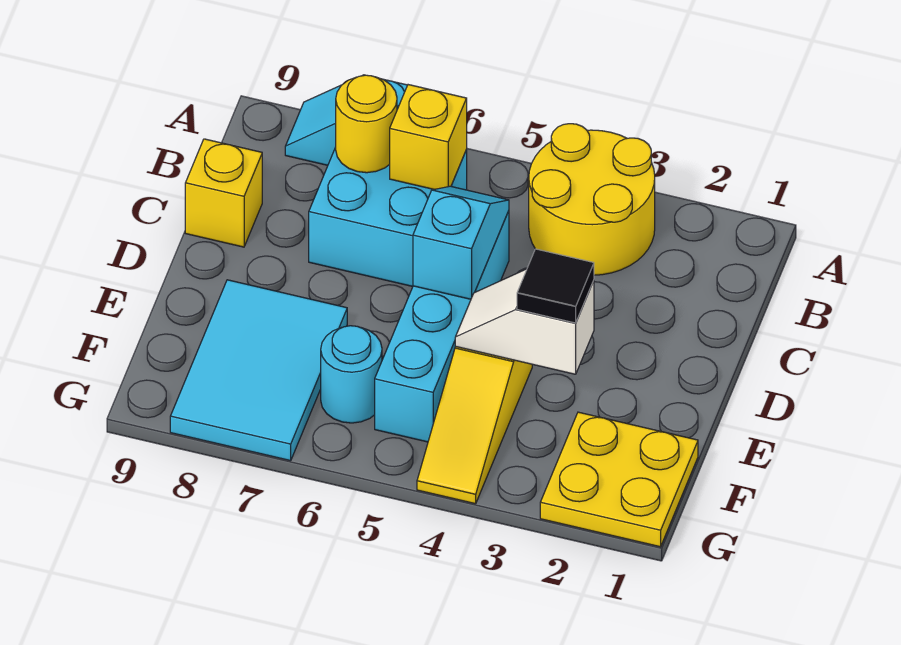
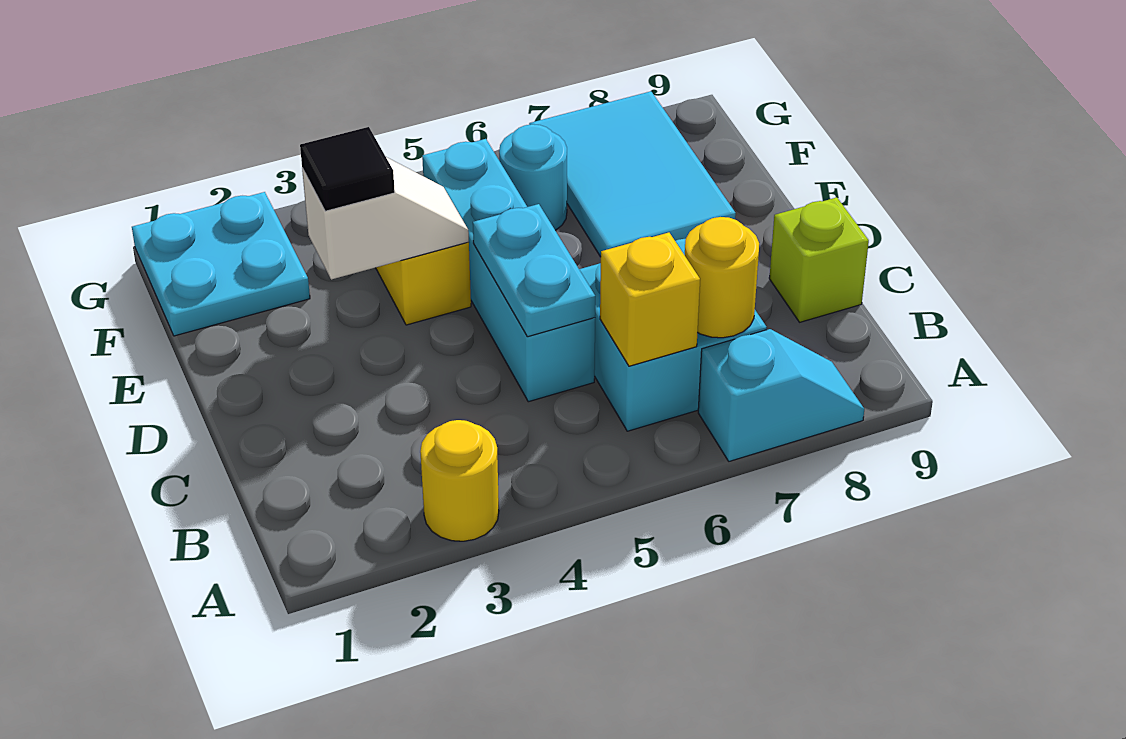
yellow round brick A3:B4 level 1 -> yellow round brick A3 level 1
cyan slope C5:D5 level 2 top D -> cyan plate C5:D5 level 2
yellow brick C9 level 1 -> lime brick C9 level 1
yellow plate F1:G2 level 1 -> cyan plate F1:G2 level 1

